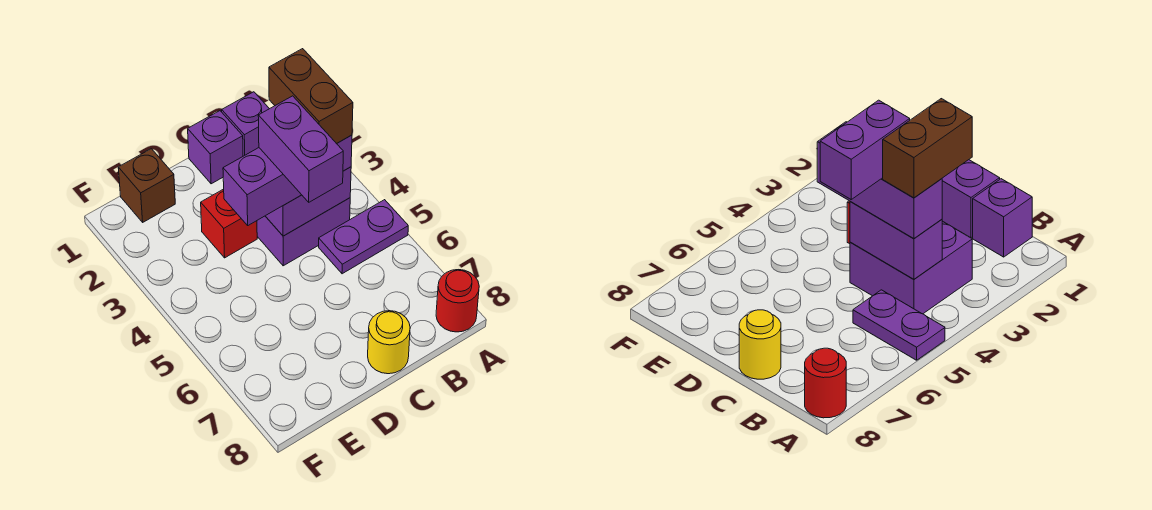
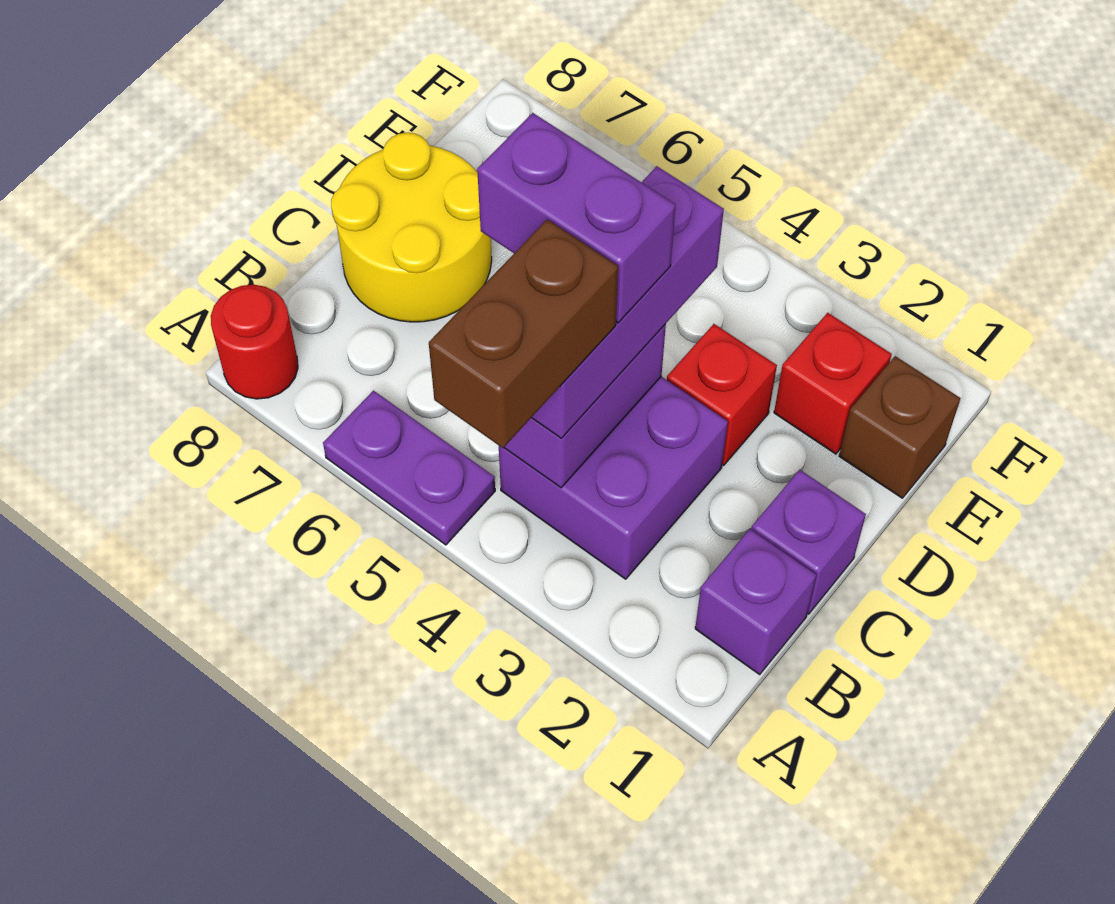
purple plate A5:B5 level 1 -> purple plate A5:A6 level 1
brown brick B3:B4 level 4 -> brown brick A4:B4 level 4
yellow round brick C8 level 1 -> yellow round brick C7:D8 level 1
none -> red brick E2 level 1

